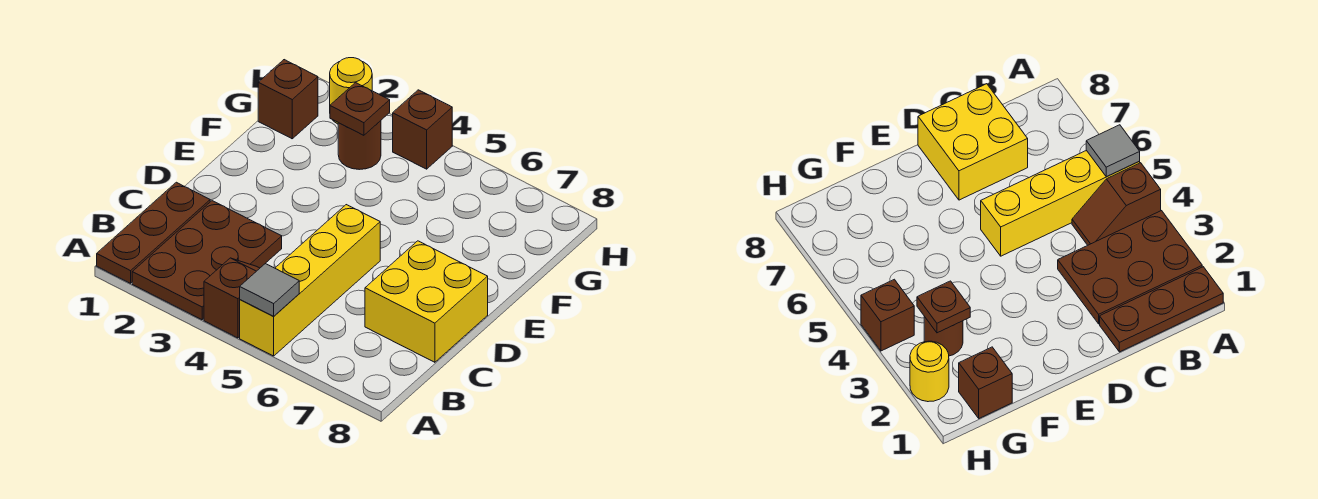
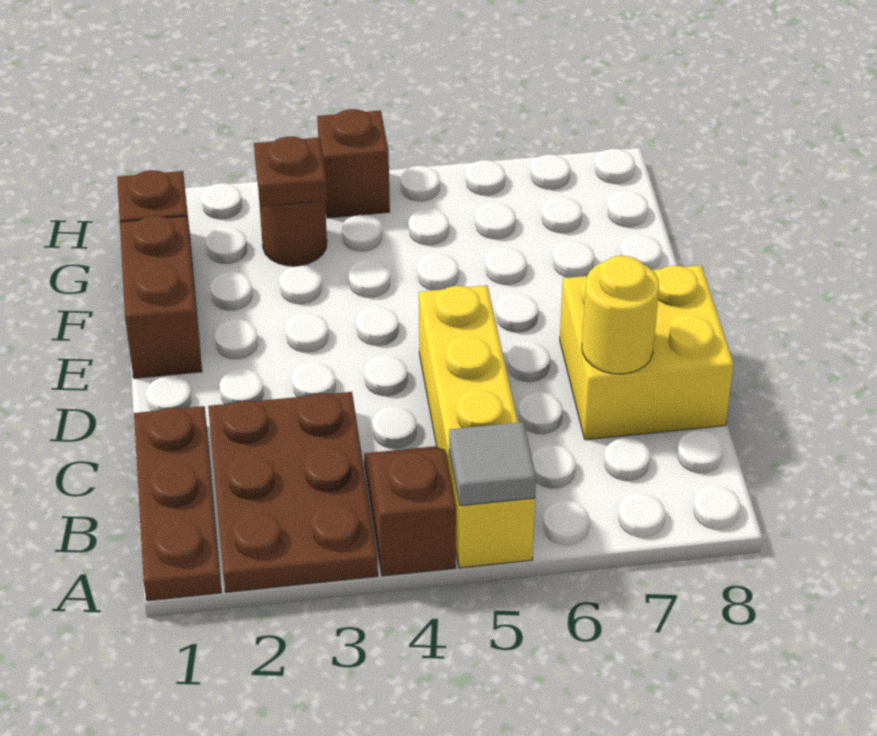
none -> brown brick E1:F1 level 1
yellow round brick H2 level 1 -> yellow round brick C7 level 2

